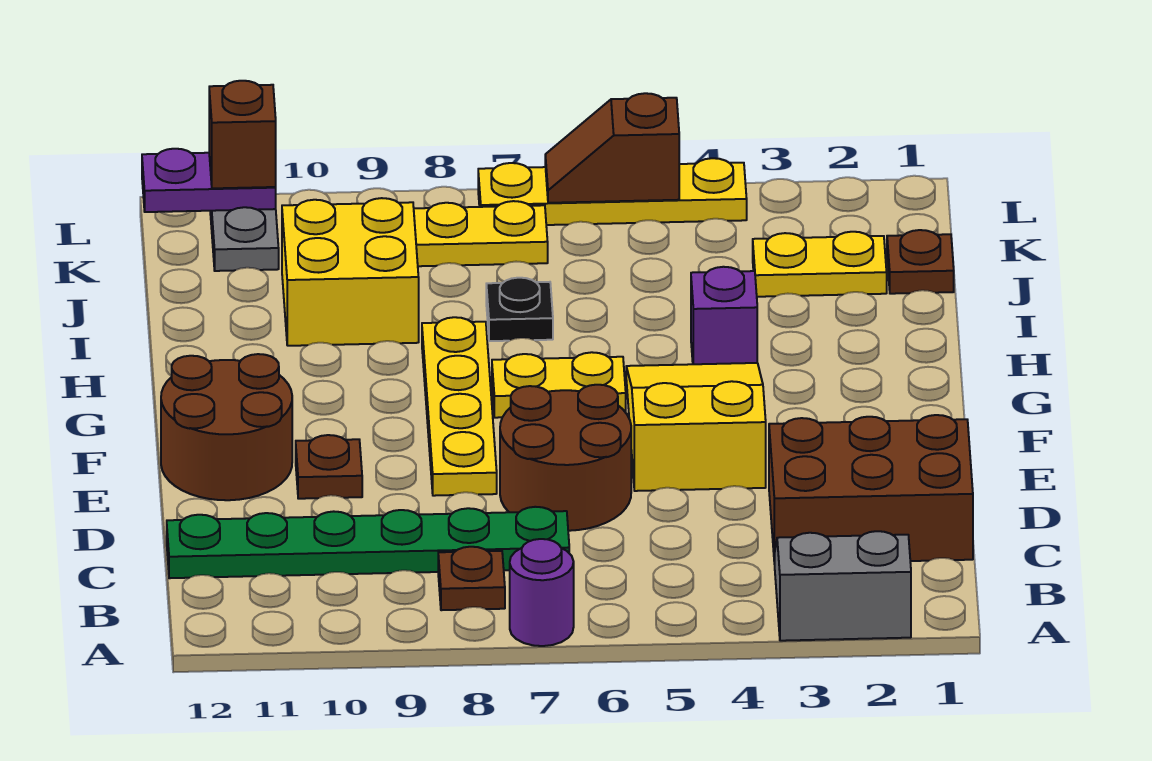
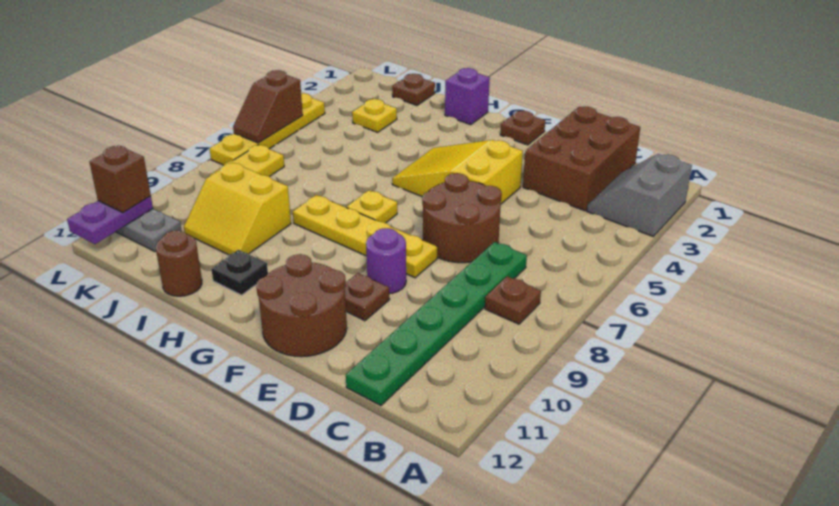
purple round brick A7 level 1 -> purple round brick E9 level 1
none -> brown plate F1 level 1
yellow plate G6:G7 level 1 -> yellow plate G7 level 1
purple brick H4 level 1 -> purple brick H1 level 1
black plate I7 level 1 -> black plate H11 level 1
yellow brick I9:J10 level 1 -> yellow slope I9:J10 level 1 top 9
none -> brown round brick I12 level 1
yellow plate J2:J3 level 1 -> yellow plate J3 level 1

